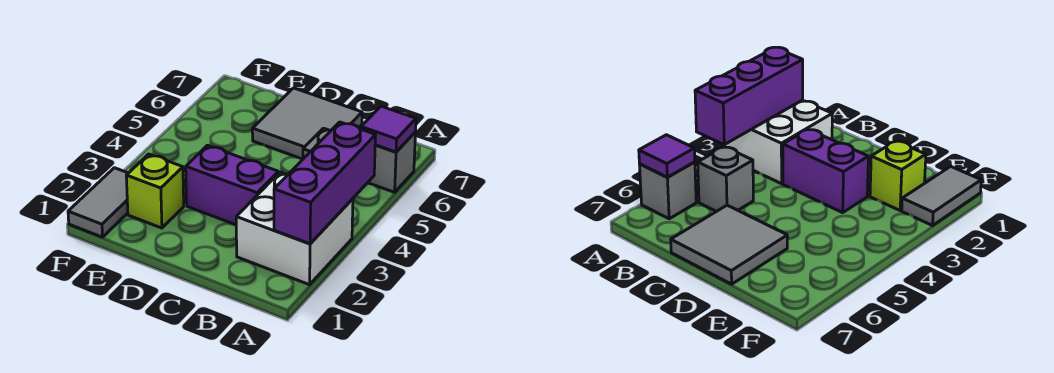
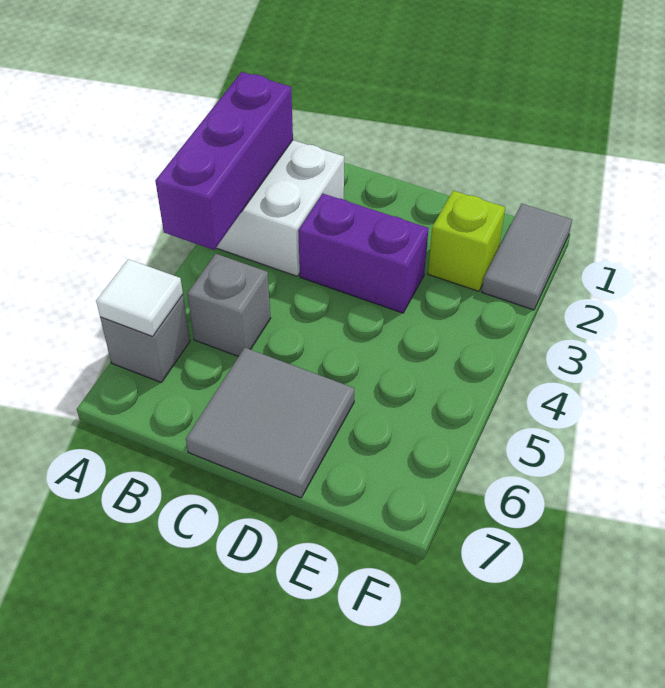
purple tile A6 level 2 -> white tile A6 level 2

